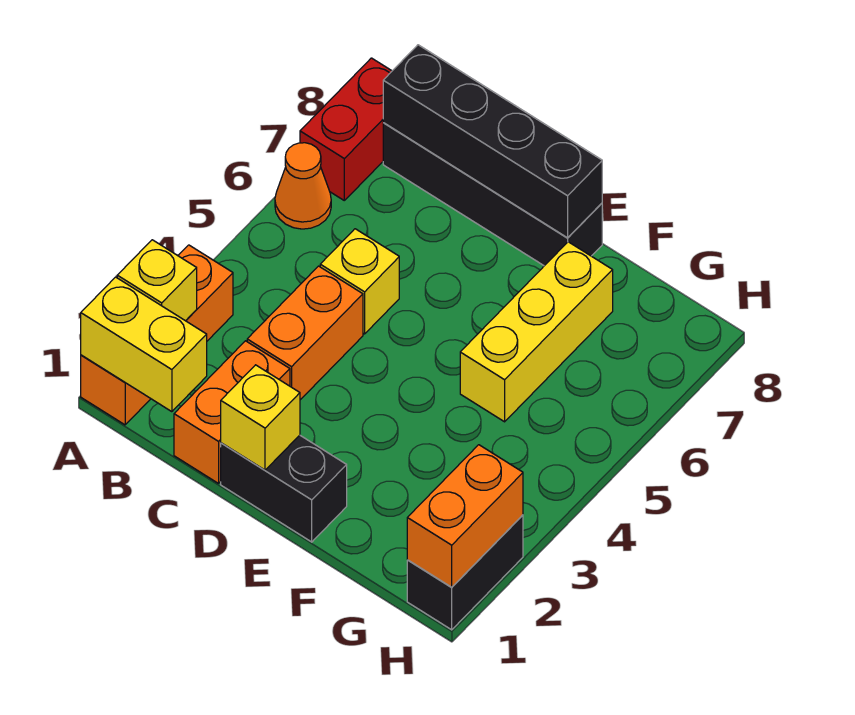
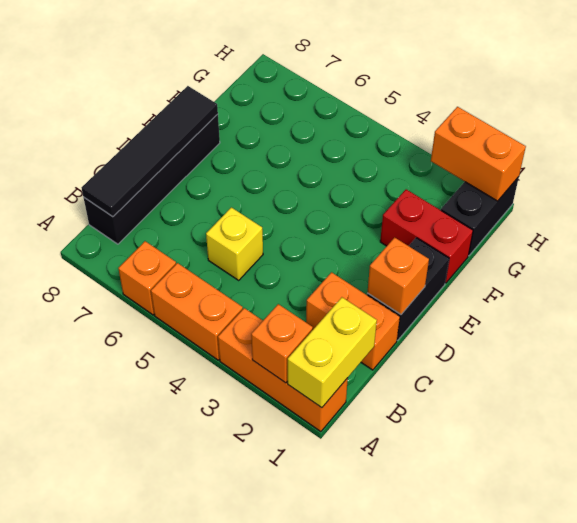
yellow brick A2 level 2 -> orange brick A2 level 2
orange cone A6 level 1 -> orange brick A6 level 1
red brick A7:A8 level 1 -> red brick F1:F2 level 1
black brick B8:E8 level 2 -> black tile B8:E8 level 2
orange brick C3:C4 level 1 -> orange brick A4:A5 level 1
yellow brick D1 level 2 -> orange brick D1 level 2
yellow brick F5:F7 level 1 -> none
black brick H1:H2 level 1 -> black brick G1:H1 level 1

